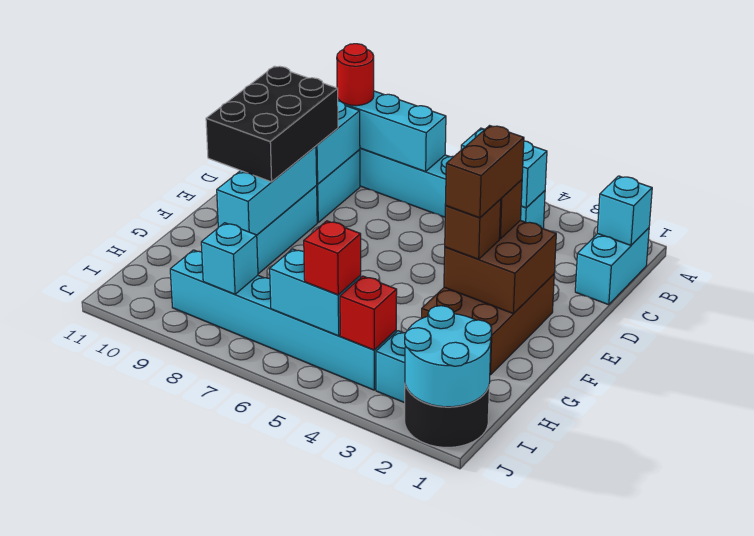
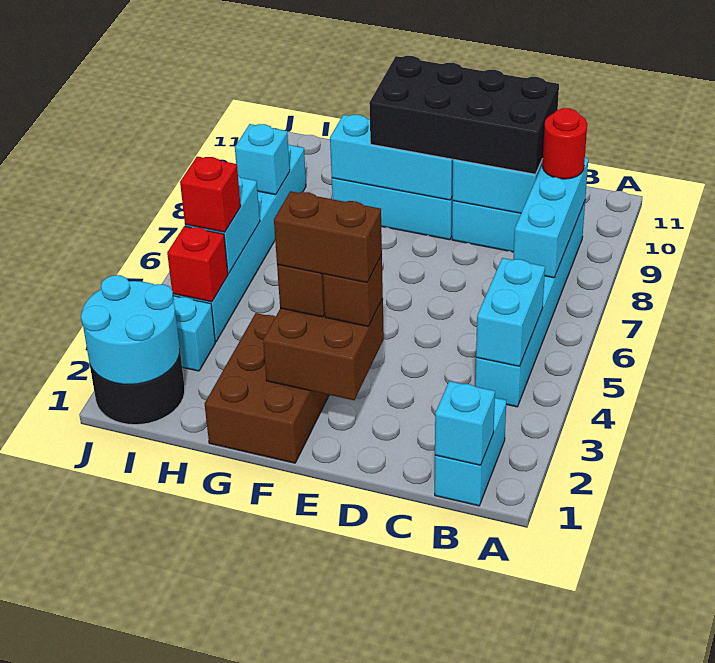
cyan brick B1:C1 level 1 -> cyan brick B1:B2 level 1
black brick D9:F10 level 3 -> black brick C9:F10 level 3
brown brick E2:G3 level 1 -> brown brick F1:G3 level 1

